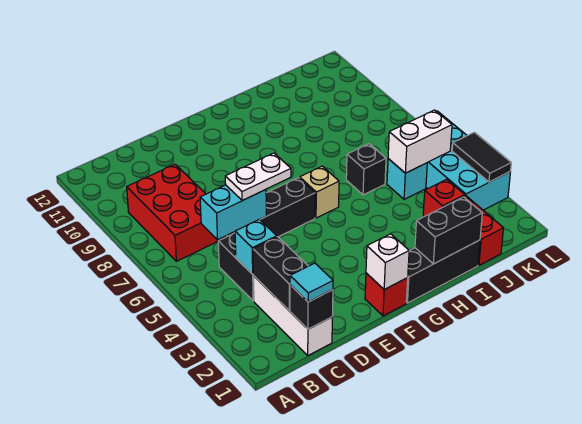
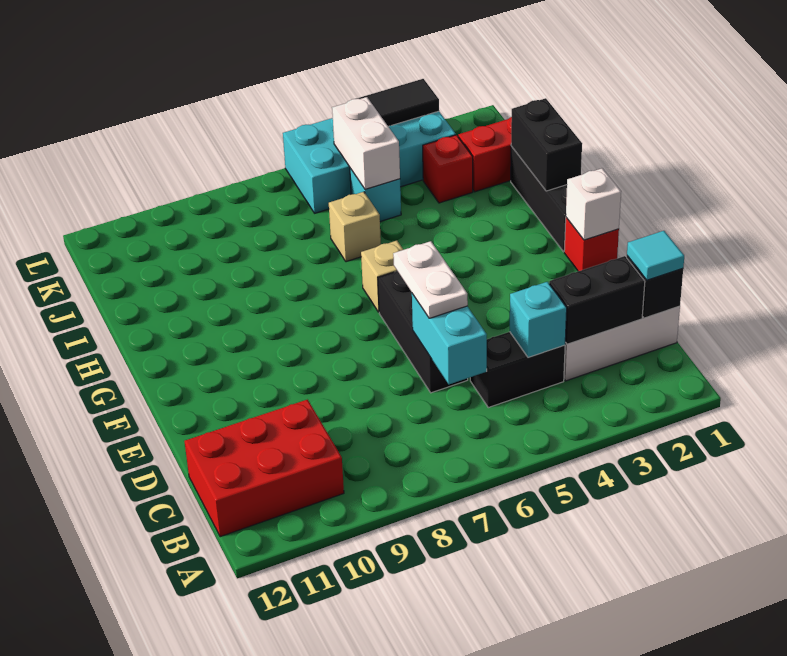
red brick B7:C9 level 1 -> red brick B10:C12 level 1
black brick I6 level 1 -> tan brick I6 level 1

